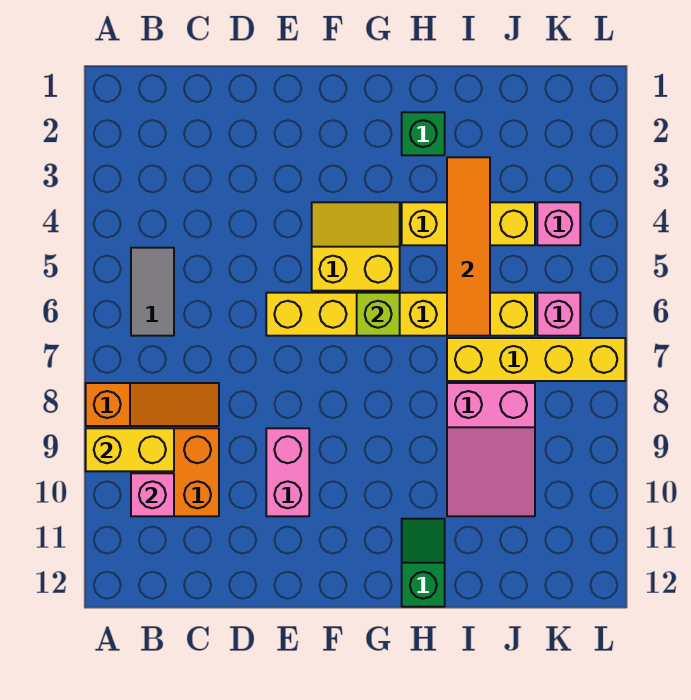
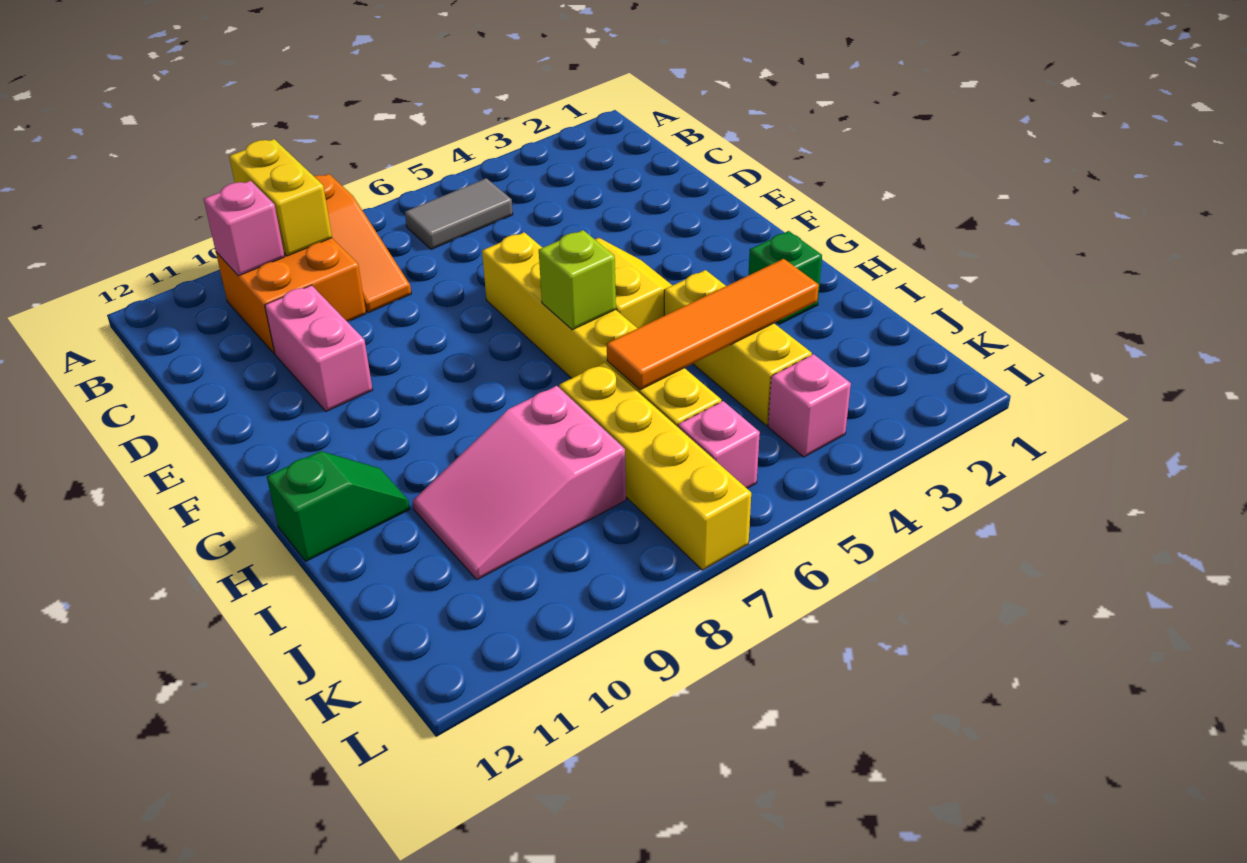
pink brick E9:E10 level 1 -> pink brick D10:E10 level 1

